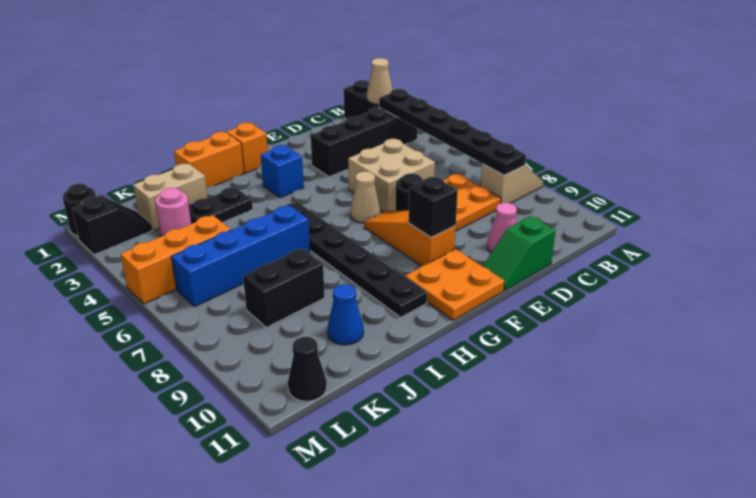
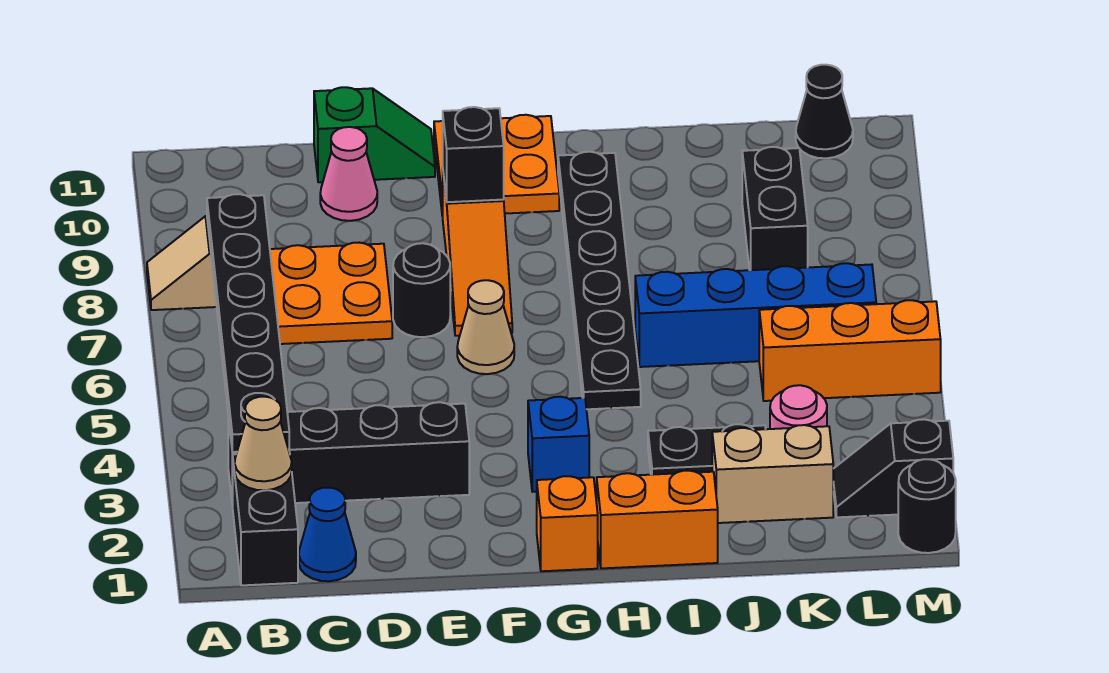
tan brick D5:E6 level 1 -> none
black brick J8:K8 level 1 -> black brick K8:K9 level 1
blue cone J10 level 1 -> blue cone C1 level 1

